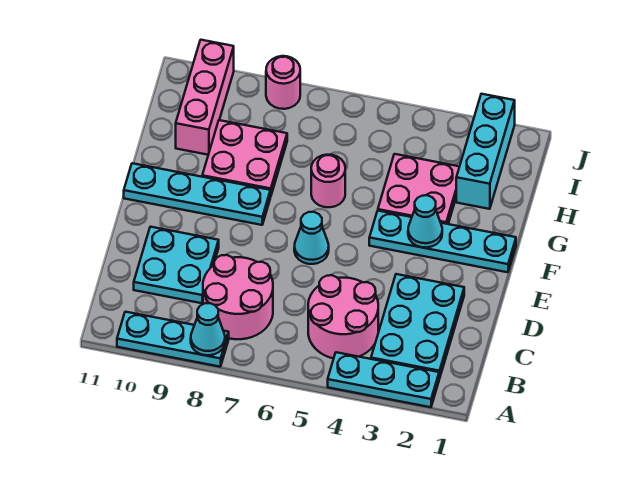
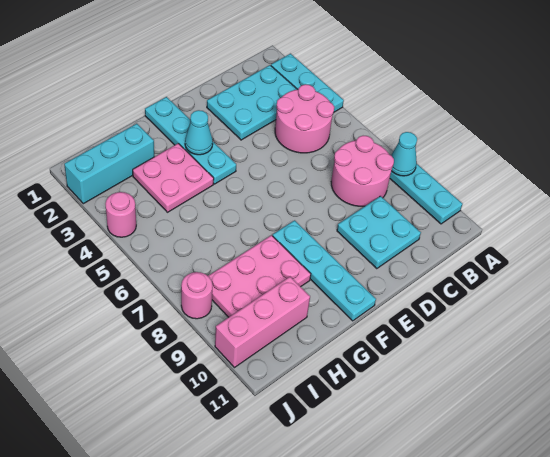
cyan cone E6 level 1 -> none
pink round brick G6 level 1 -> pink round brick J4 level 1
pink plate G8:H9 level 1 -> pink plate G8:I9 level 1

